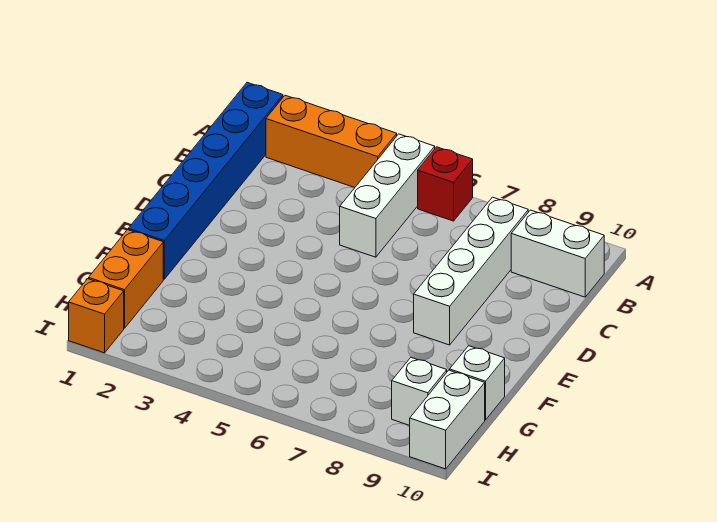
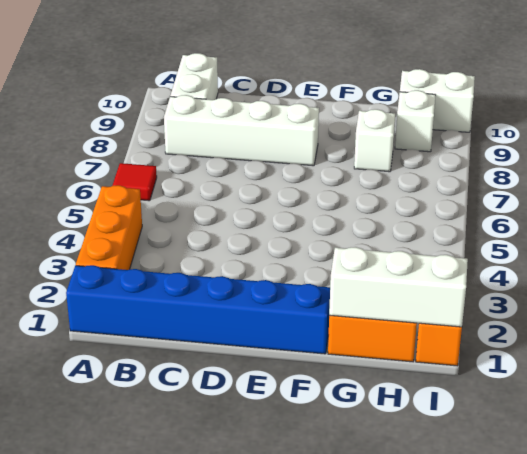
white brick A5:C5 level 1 -> white brick G1:I1 level 2
red brick A6 level 1 -> red tile A6 level 1
white brick G10 level 1 -> white brick G8 level 1

